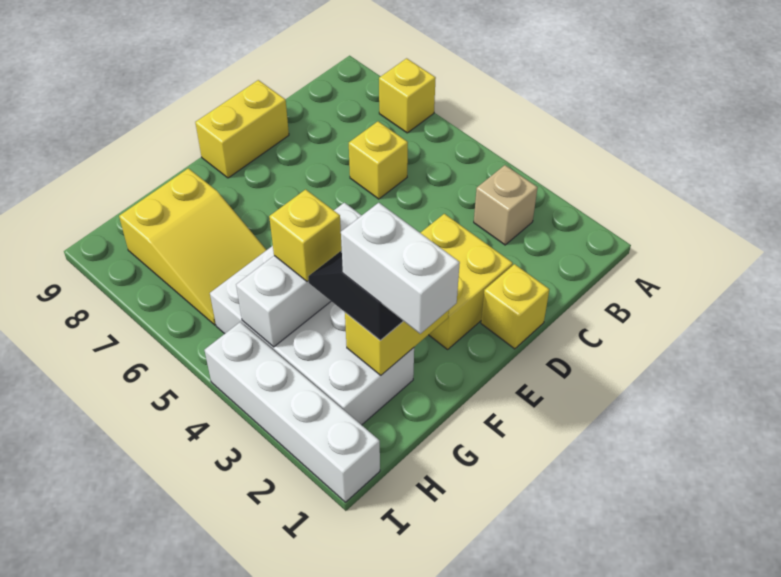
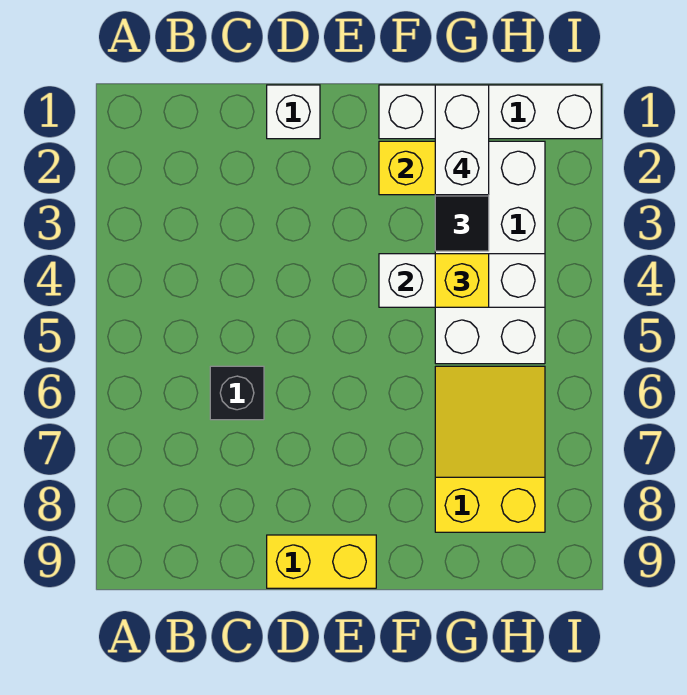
yellow brick A7 level 1 -> none
tan brick B3 level 1 -> none
yellow brick C6 level 1 -> black brick C6 level 1
yellow brick D1 level 1 -> white brick D1 level 1
yellow brick D2:E3 level 1 -> none
white brick I1:I4 level 1 -> white brick F1:I1 level 1

